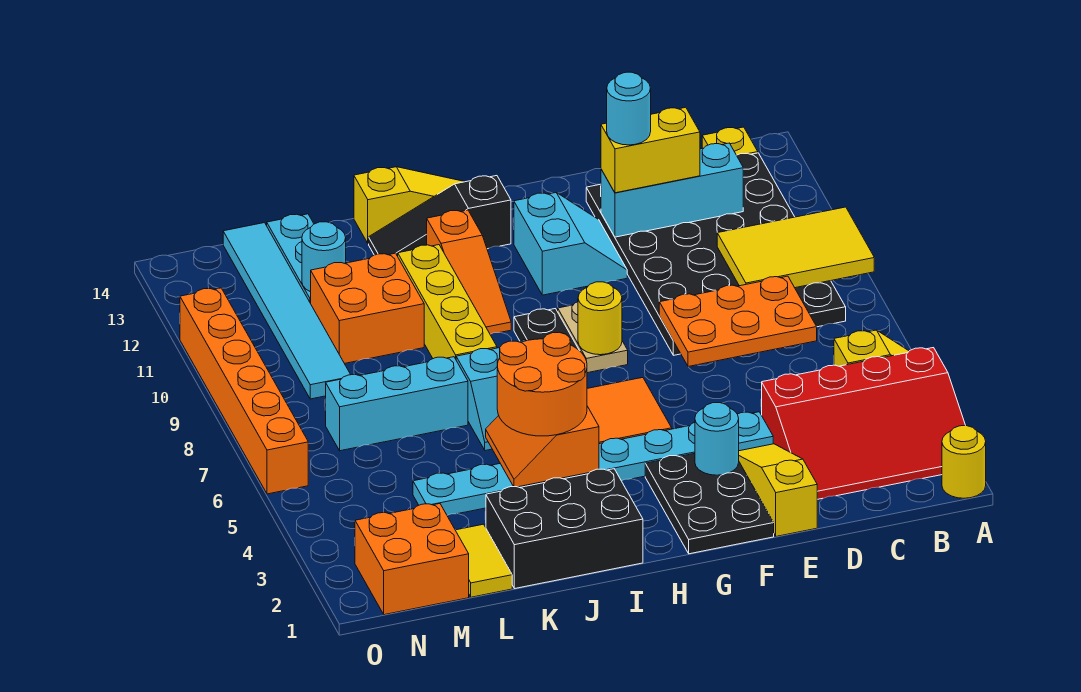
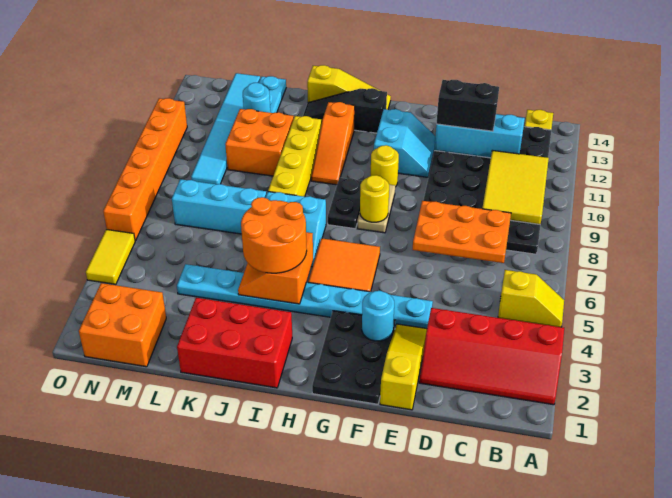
yellow round brick A1 level 1 -> yellow round brick G10 level 1
red slope A2:D4 level 1 top 4 -> red slope A2:D3 level 1 top 3
yellow tile A9:C10 level 2 -> yellow tile B9:C11 level 2
yellow brick D12:E12 level 3 -> black brick D12:E12 level 3
cyan round brick E12 level 4 -> none
black brick I1:K2 level 1 -> red brick I1:K2 level 1
yellow tile L1:L2 level 1 -> yellow tile O4:O5 level 1

